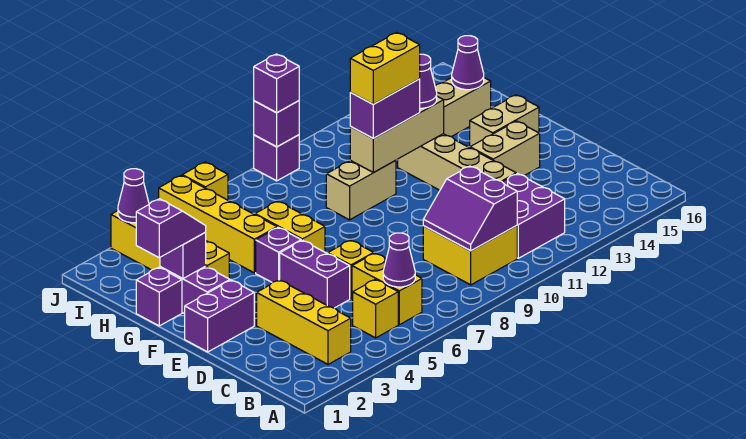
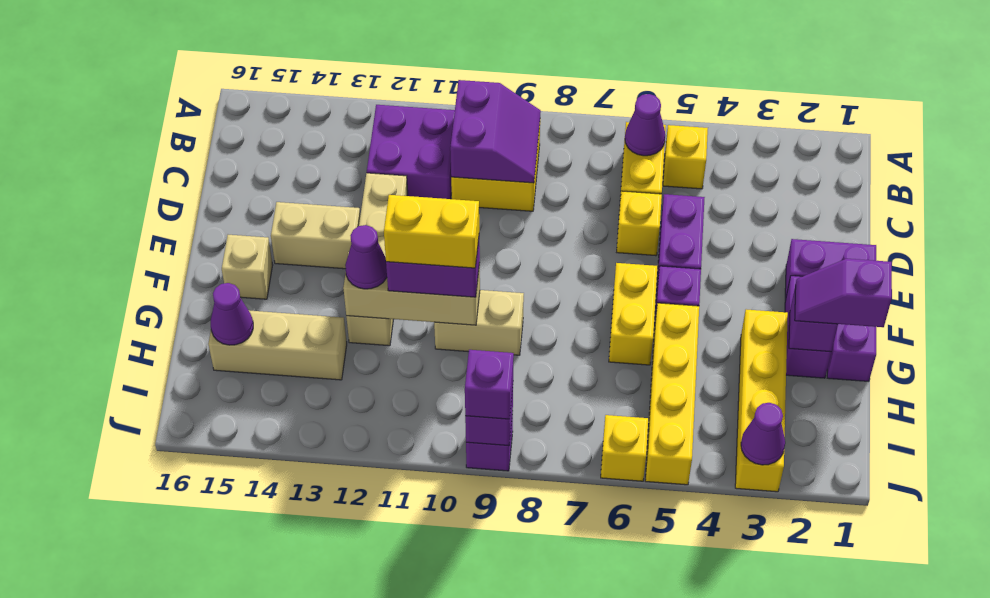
yellow brick B3:D3 level 1 -> none
tan brick F14:F15 level 1 -> tan brick F15 level 1

